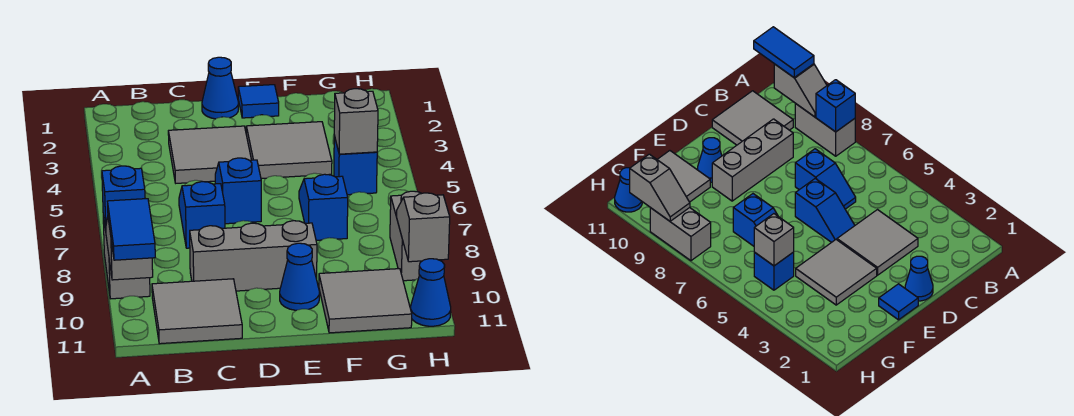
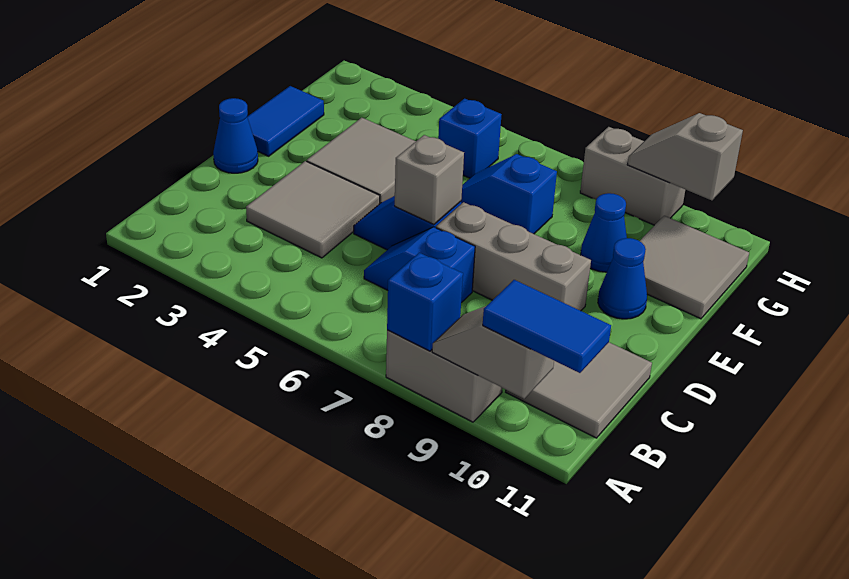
grey brick C9:E9 level 1 -> grey brick D7:D9 level 1
blue tile E1 level 1 -> blue tile E1:F1 level 1
grey brick G5 level 2 -> grey brick D6 level 2
blue cone H11 level 1 -> blue cone F9 level 1

